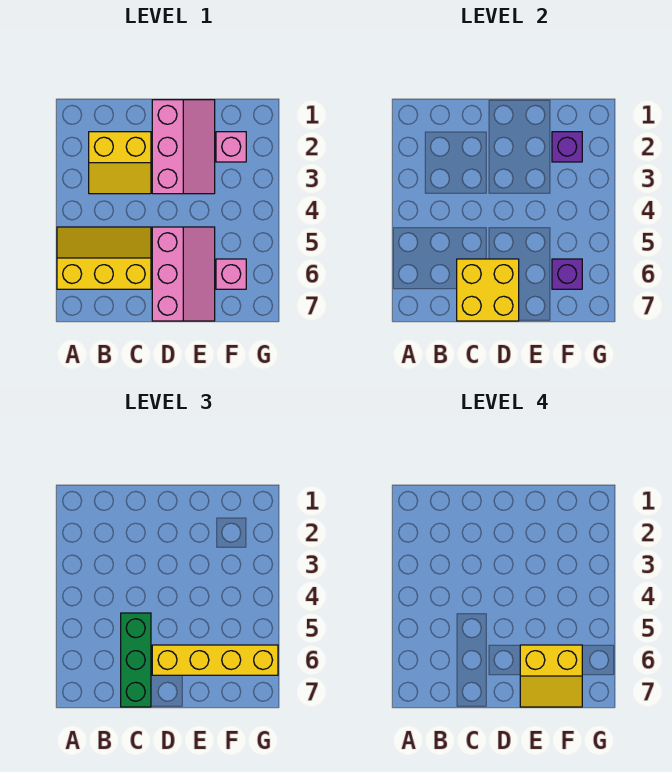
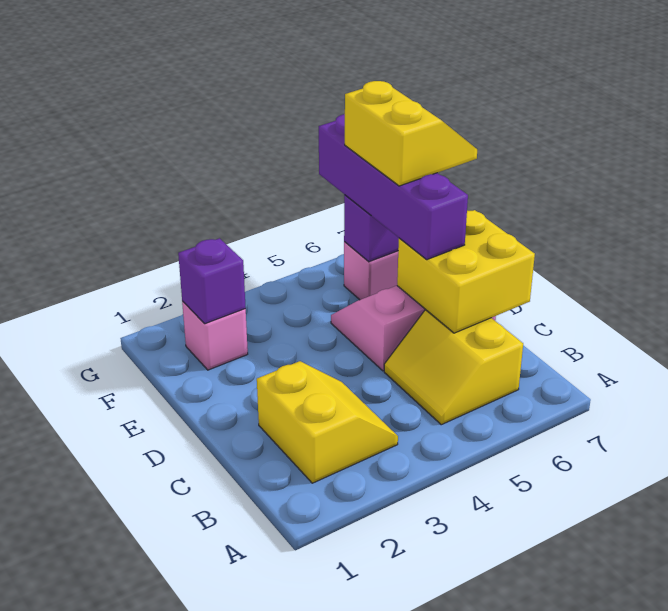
yellow slope A5:C6 level 1 top 6 -> yellow slope B5:C6 level 1 top 6
green brick C5:C7 level 3 -> none
pink slope D1:E3 level 1 top D -> none
yellow brick D6:G6 level 3 -> purple brick D6:G6 level 3

